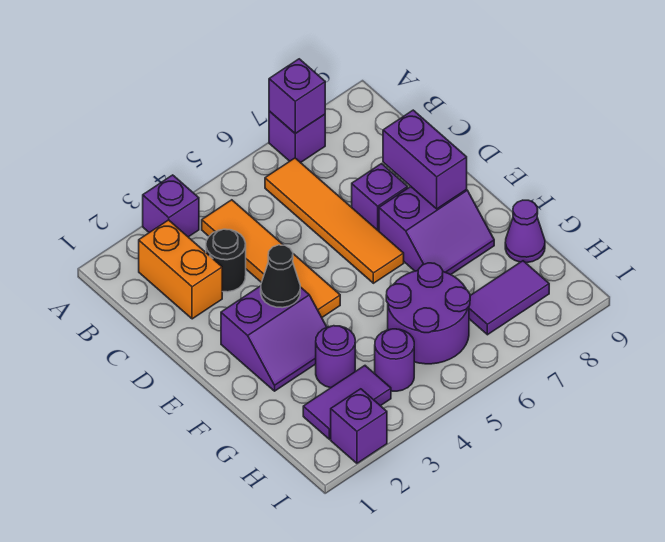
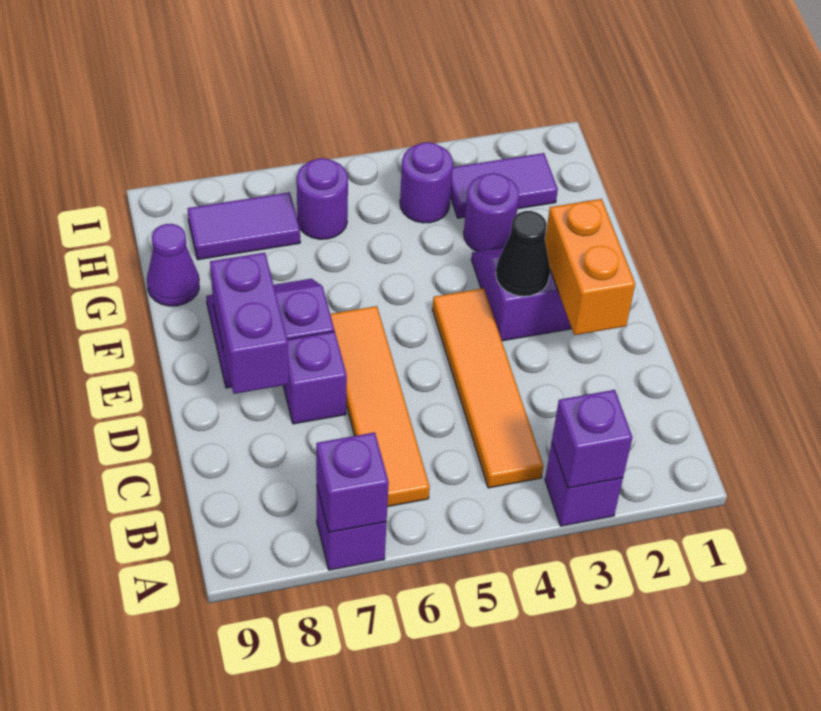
orange brick B2:C2 level 1 -> orange brick D2:E2 level 2
black round brick C3 level 1 -> none
purple round brick G5:H6 level 1 -> purple round brick H6 level 1
purple brick I2 level 1 -> purple brick A3 level 2

